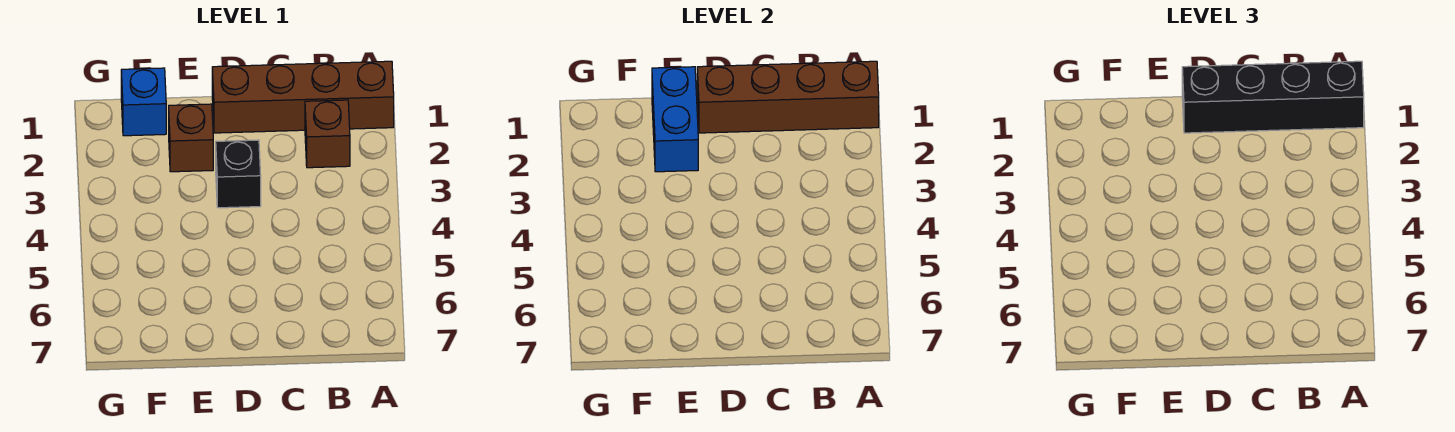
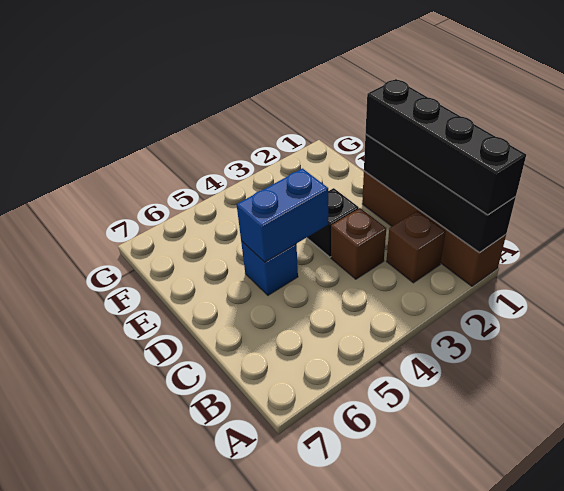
brown brick A1:D1 level 2 -> black brick A1:D1 level 2
blue brick E1:E2 level 2 -> blue brick D4:D5 level 2
brown brick E2 level 1 -> brown brick C3 level 1
blue brick F1 level 1 -> blue brick D5 level 1

